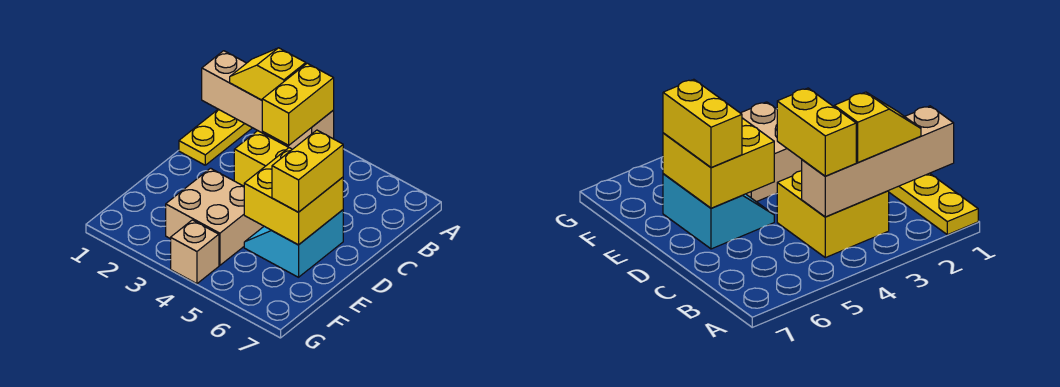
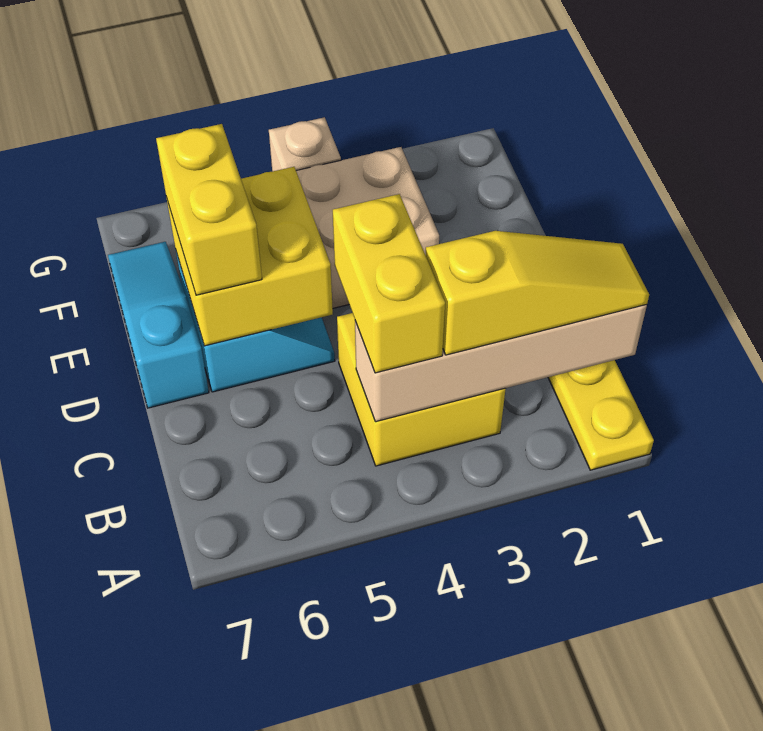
yellow slope B2:B3 level 3 top 3 -> yellow slope B1:B3 level 3 top 3
none -> cyan slope D7:F7 level 1 top D

